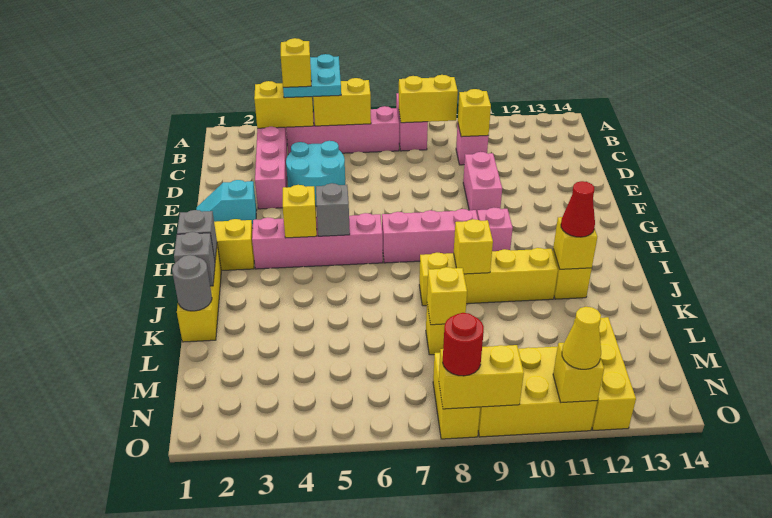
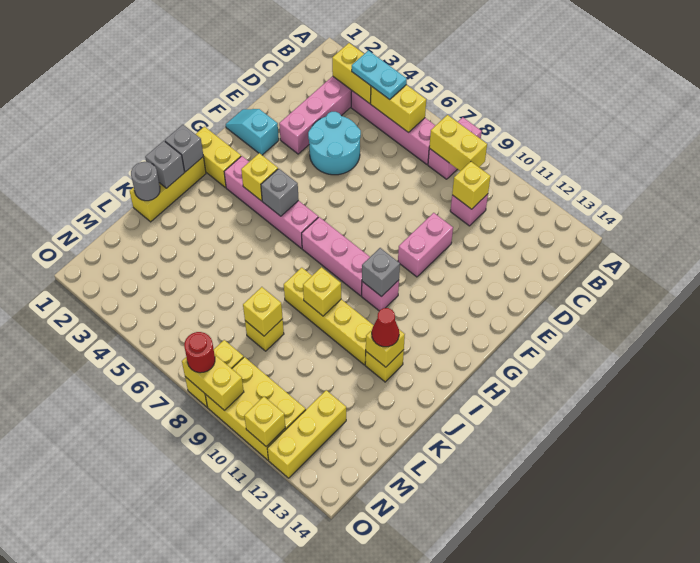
cyan plate A4:B5 level 3 -> cyan plate B4:B5 level 3
yellow brick B4 level 4 -> none
none -> grey brick H10 level 2
yellow cone O11 level 3 -> none

